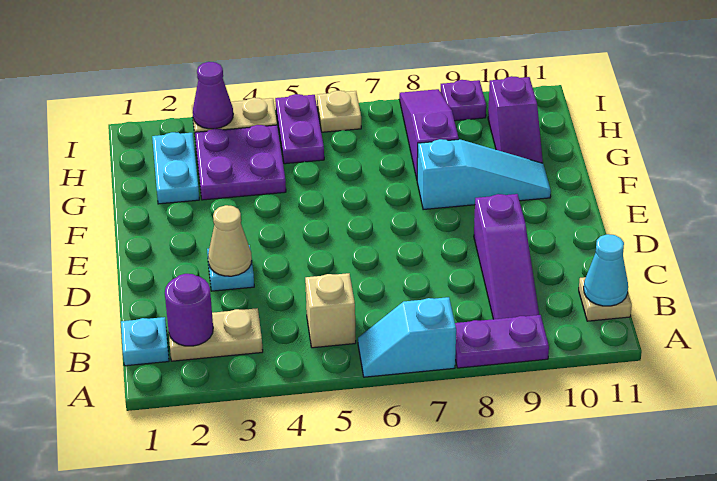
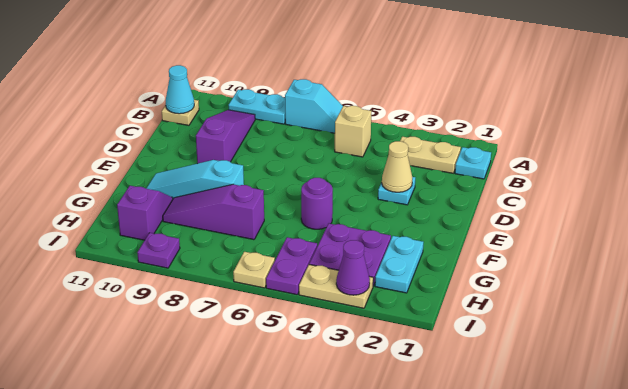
purple plate A8:A9 level 1 -> cyan plate A8:A9 level 1
purple round brick B2 level 2 -> purple round brick F5 level 1
purple slope G8:I8 level 1 top G -> purple slope G7:G9 level 1 top 7

